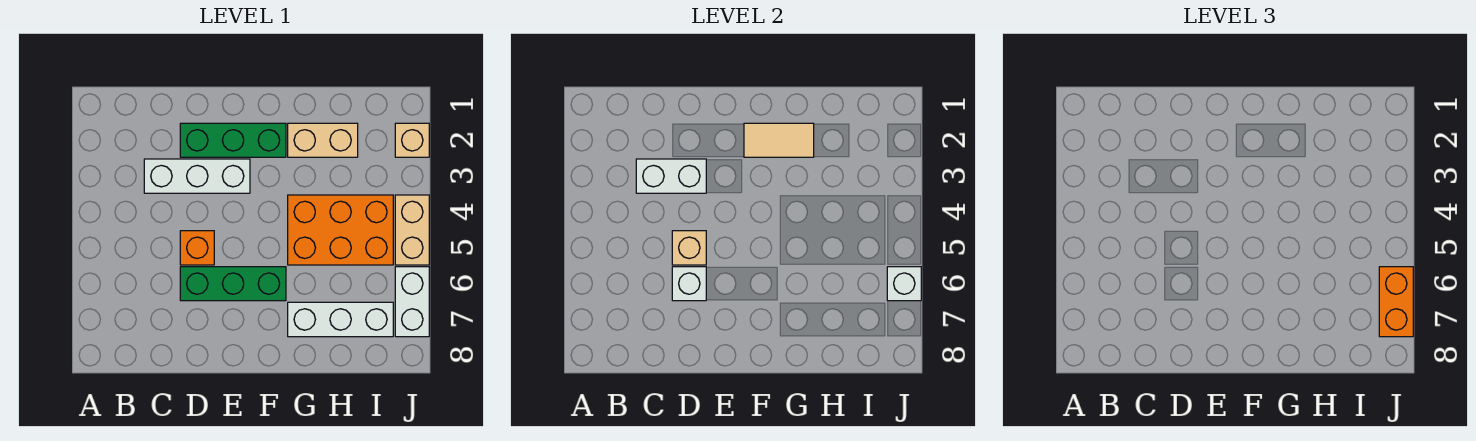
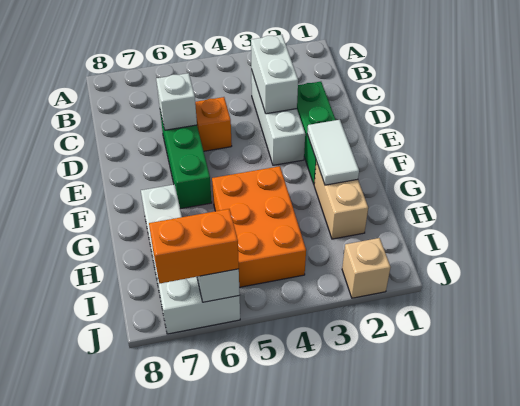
tan brick D5 level 2 -> none
tan tile F2:G2 level 2 -> white tile F2:G2 level 2
tan brick J4:J5 level 1 -> none

